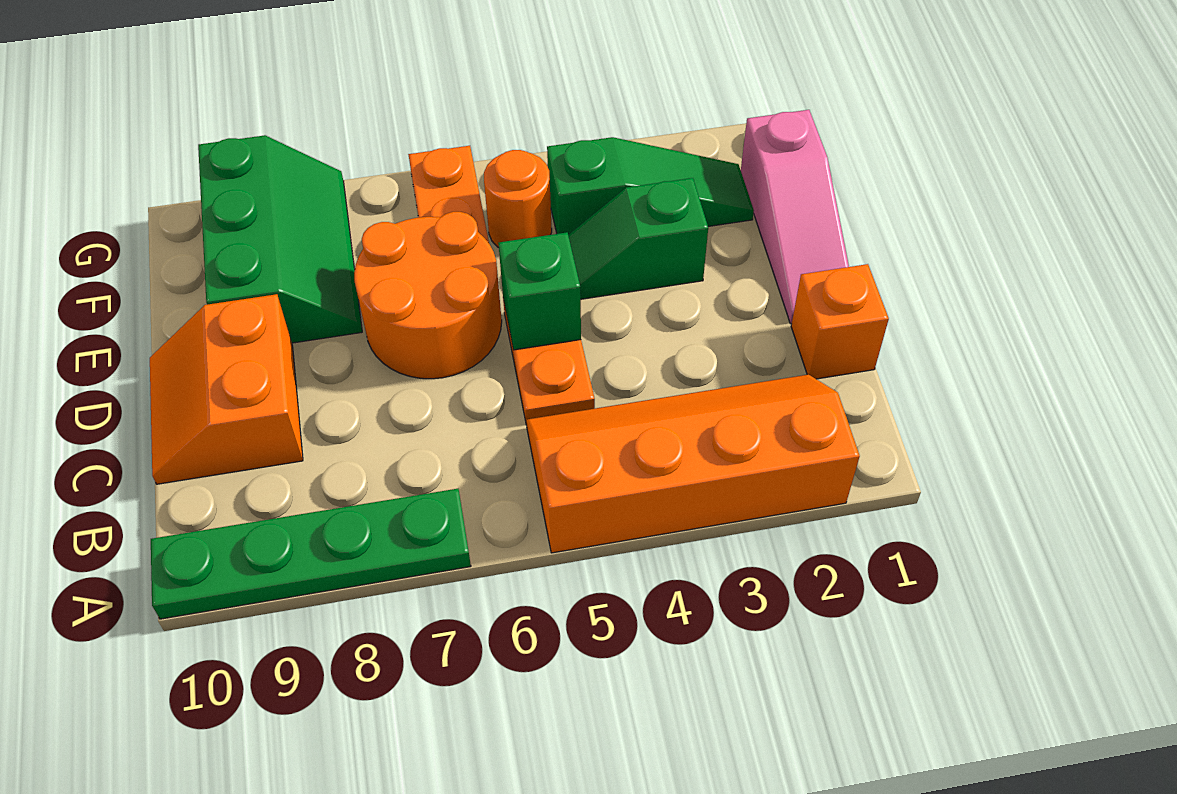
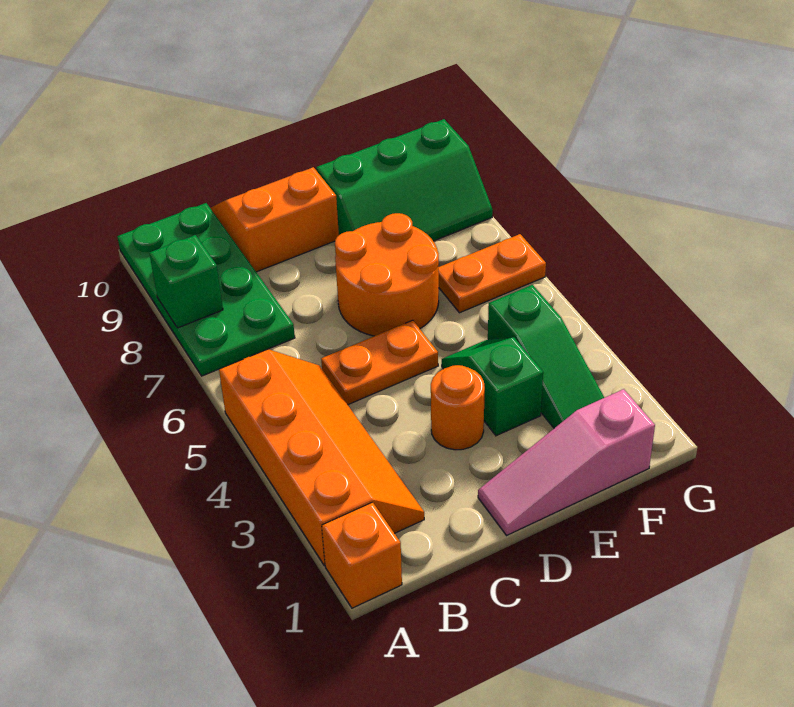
green plate A7:A10 level 1 -> green plate A7:B10 level 1
orange brick C1 level 1 -> orange brick A1 level 1
green brick D5 level 2 -> green brick A8 level 2
orange round brick F5 level 1 -> orange round brick D3 level 1

